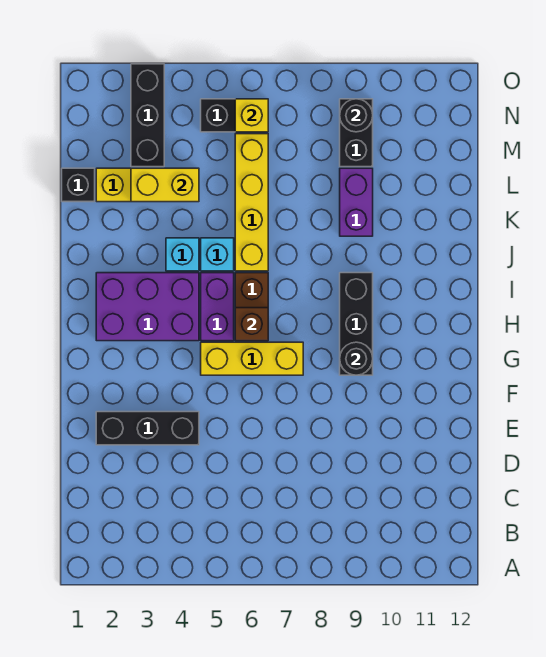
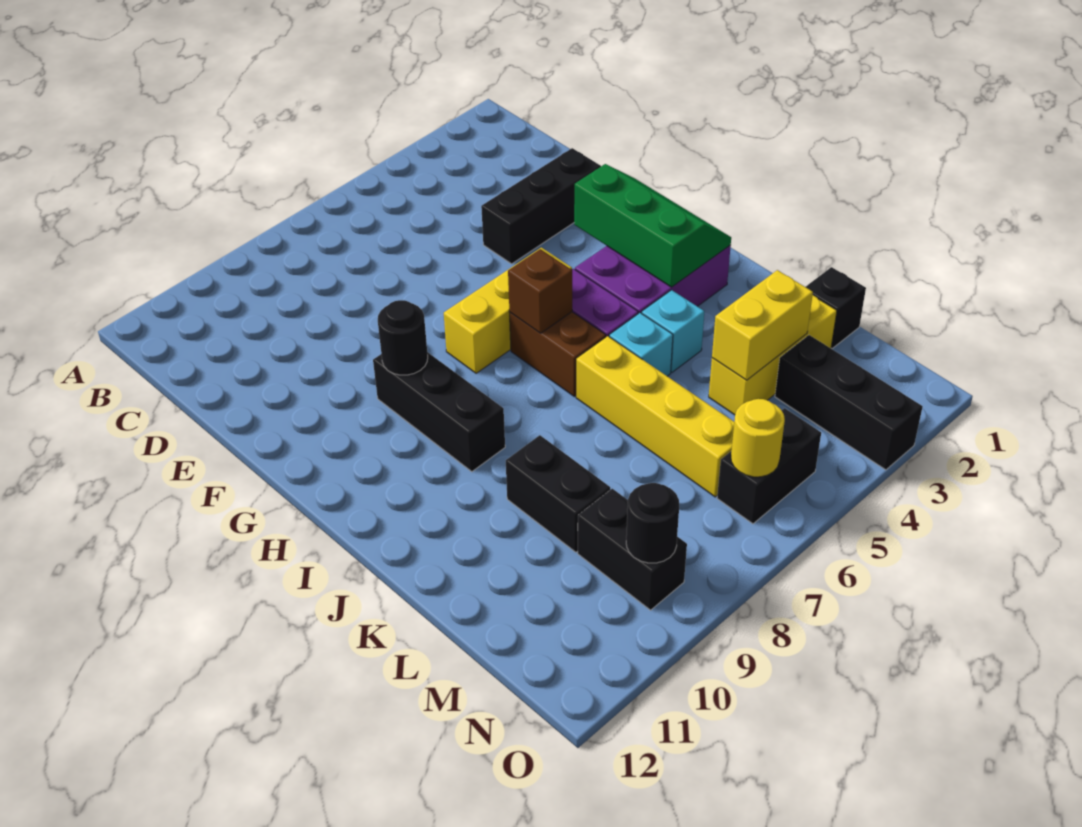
none -> green slope G2:I3 level 2 top 3
purple brick K9:L9 level 1 -> black brick K9:L9 level 1
yellow brick N6 level 2 -> yellow round brick N6 level 2

